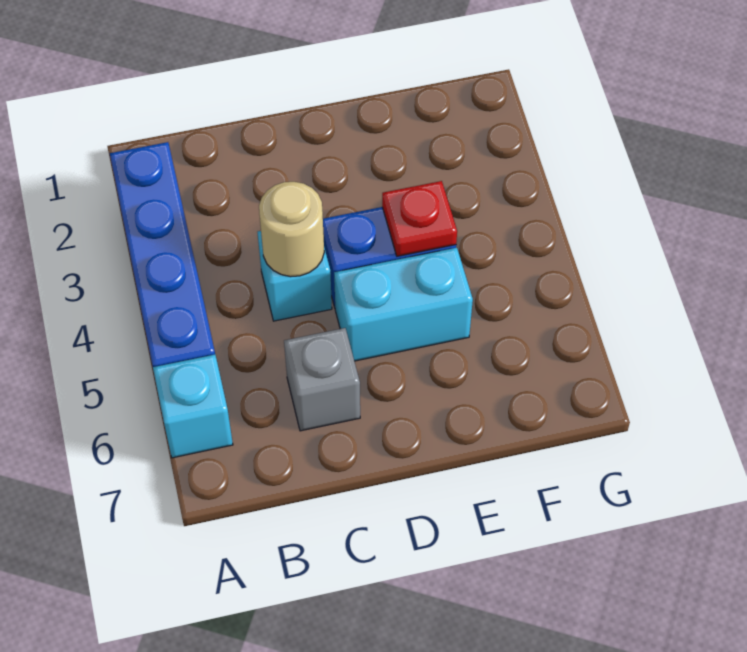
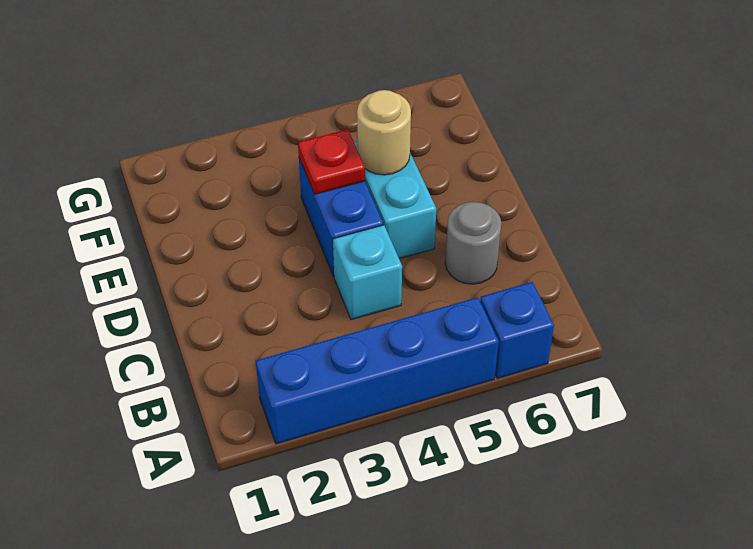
cyan brick A6 level 1 -> blue brick A6 level 1
tan round brick C4 level 2 -> tan round brick E5 level 2
grey brick C6 level 1 -> grey round brick C6 level 1

